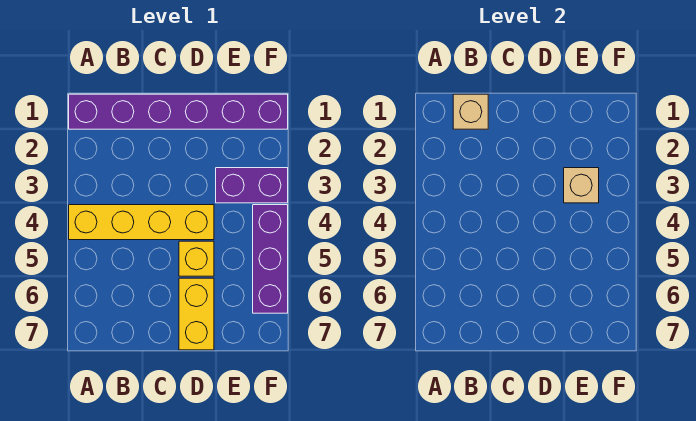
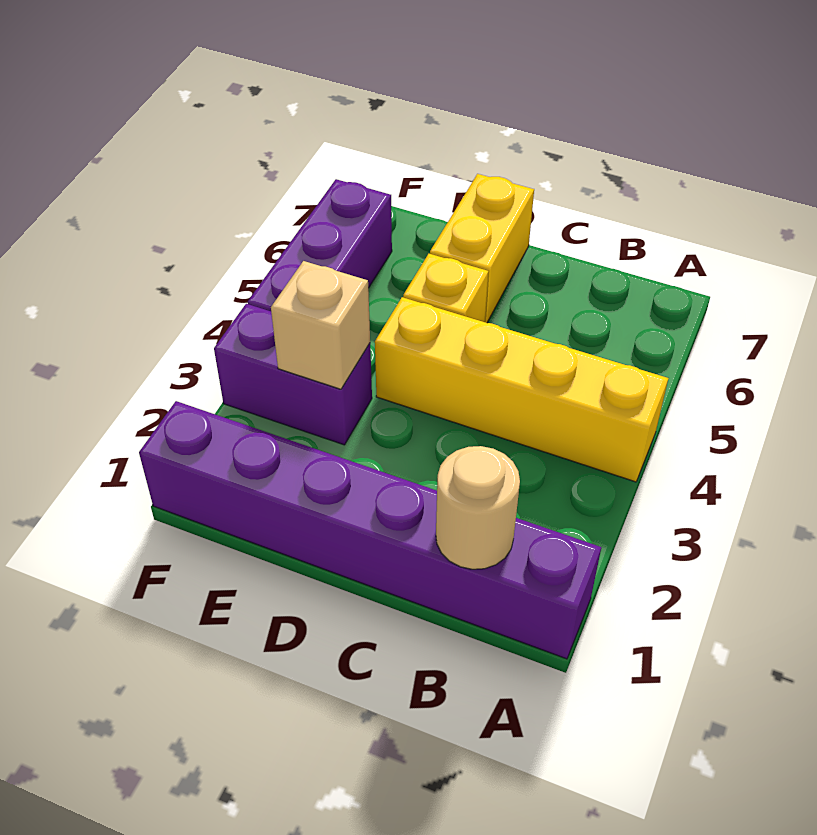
tan brick B1 level 2 -> tan round brick B1 level 2

